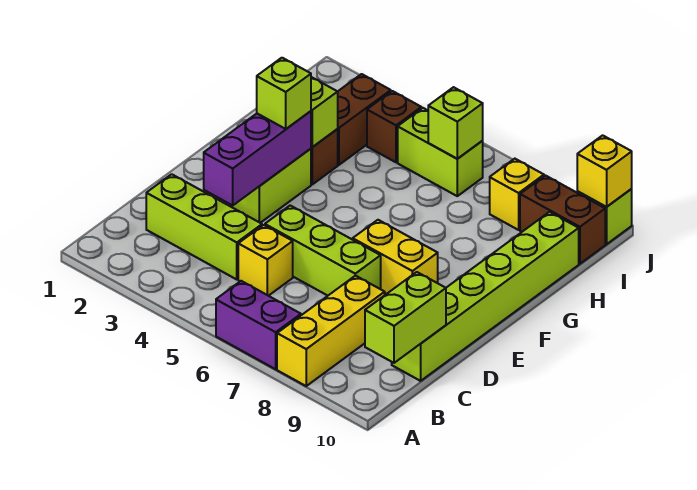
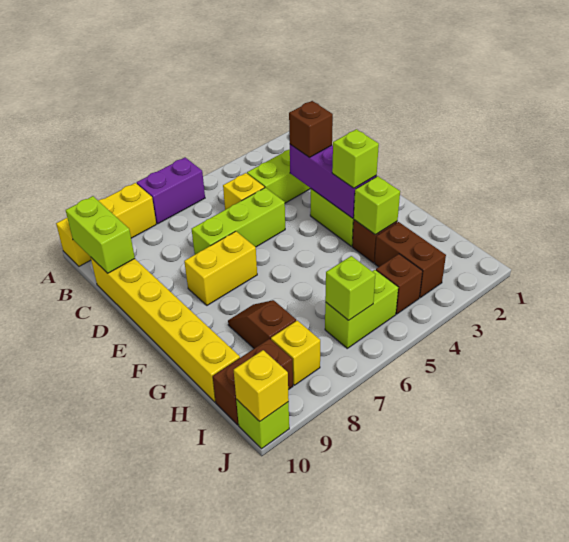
yellow brick A8:C8 level 1 -> yellow brick A8:A10 level 1
lime brick C10:H10 level 1 -> yellow brick C10:H10 level 1
none -> brown brick D3 level 3
none -> brown slope G8:H8 level 1 top H

